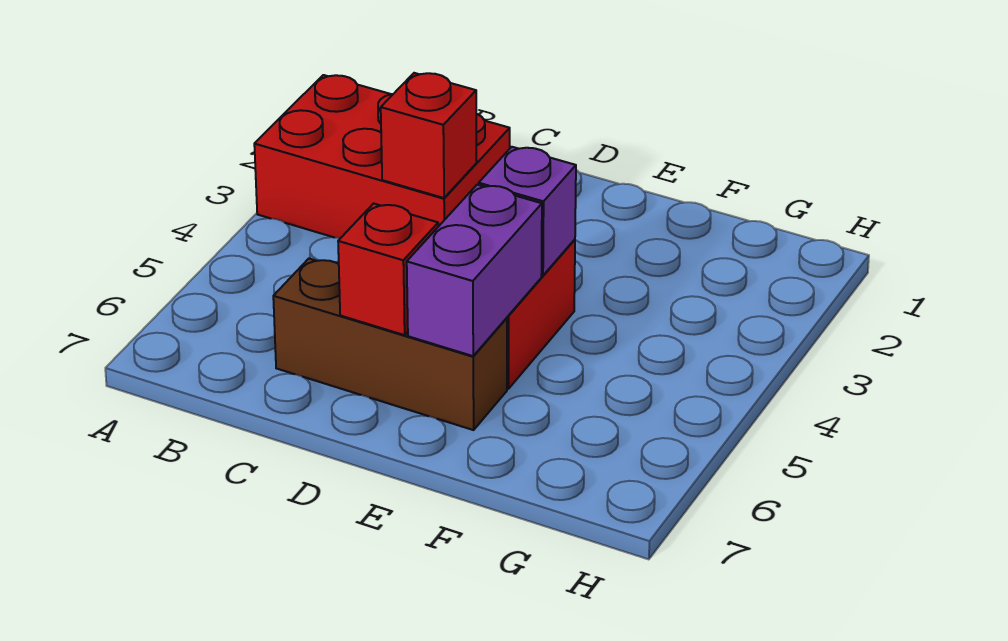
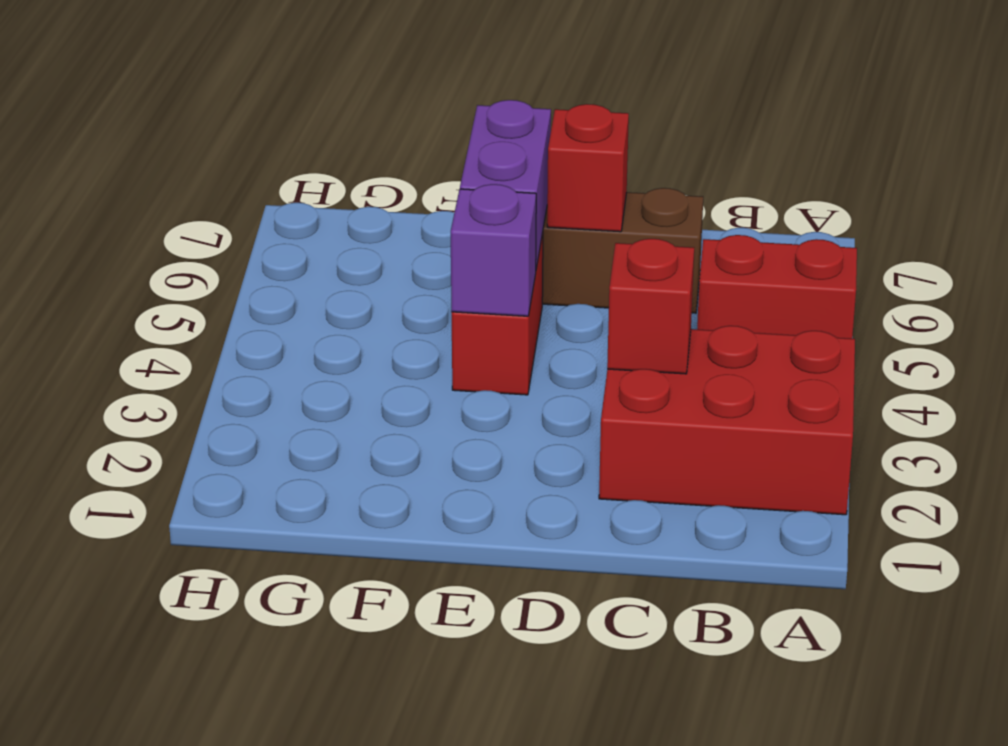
none -> red brick A5:B5 level 1

